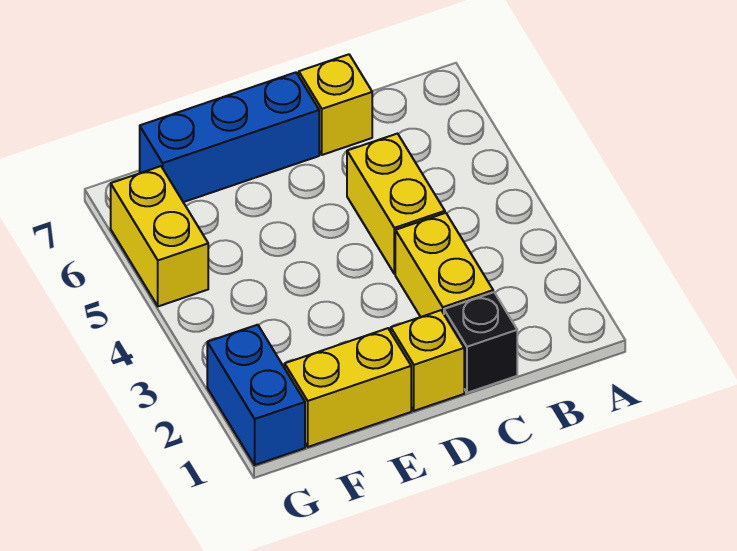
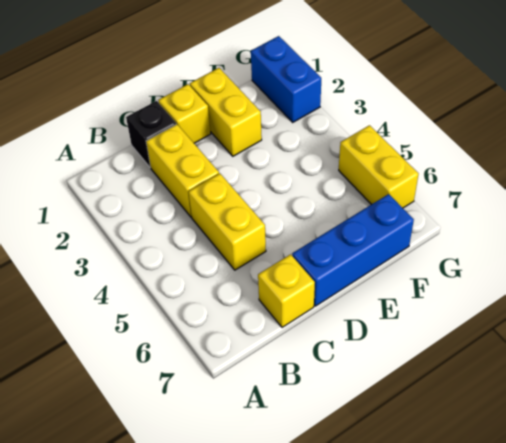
yellow brick E1:F1 level 1 -> yellow brick E1:E2 level 1

